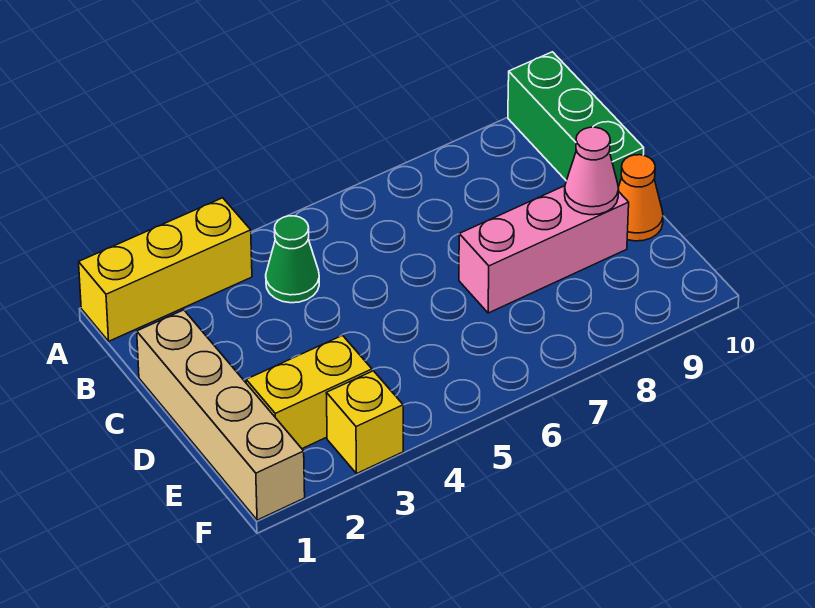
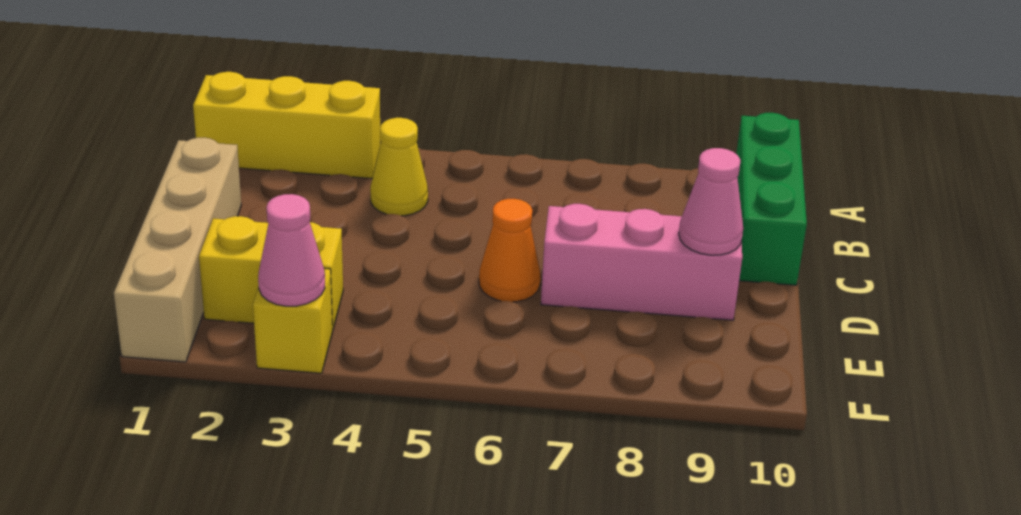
green cone B4 level 1 -> yellow cone B4 level 1
orange cone D10 level 1 -> orange cone D6 level 1
none -> pink cone F3 level 2

